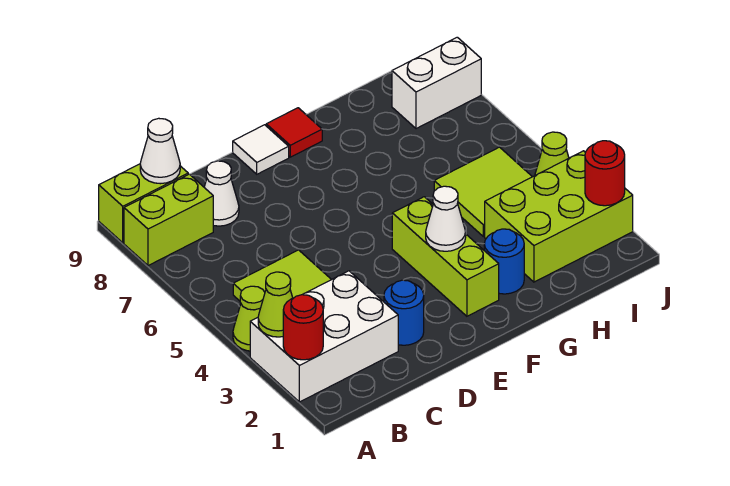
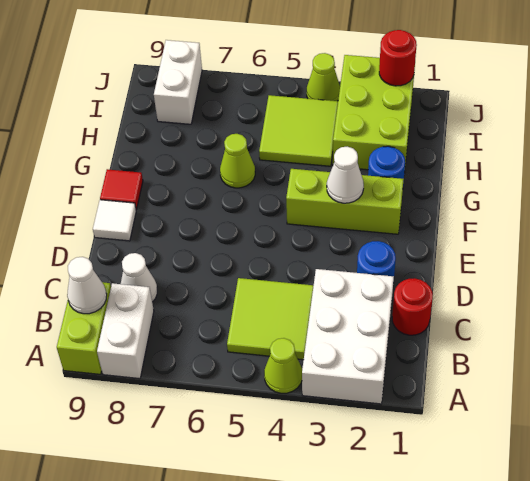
red round brick A2 level 2 -> red round brick C1 level 1
lime cone A3 level 2 -> lime cone G6 level 1
lime brick A8:B8 level 1 -> white brick A8:B8 level 1

